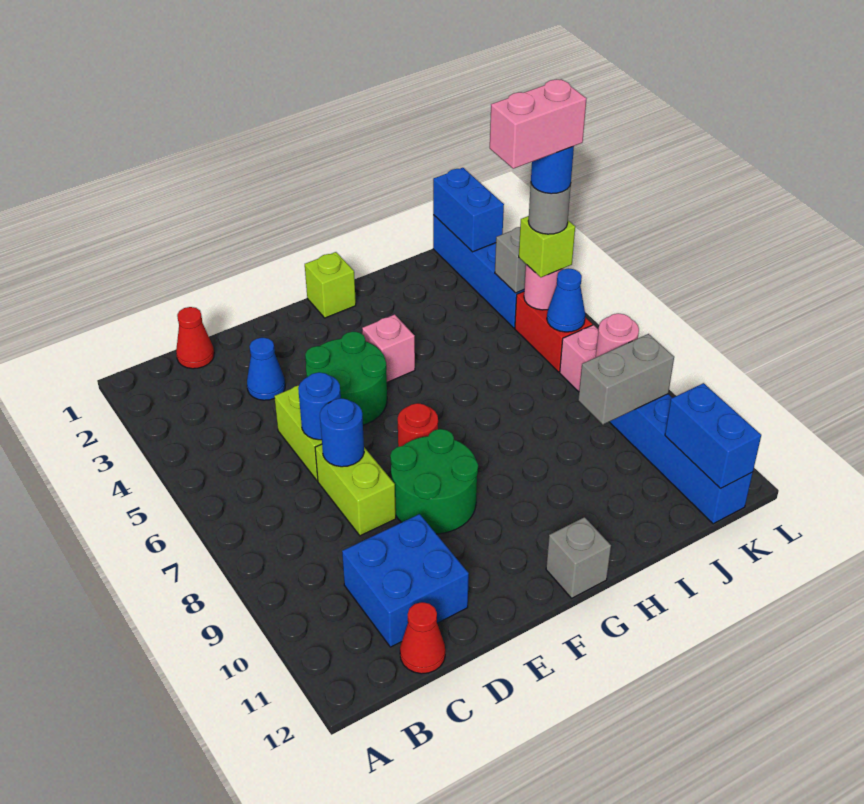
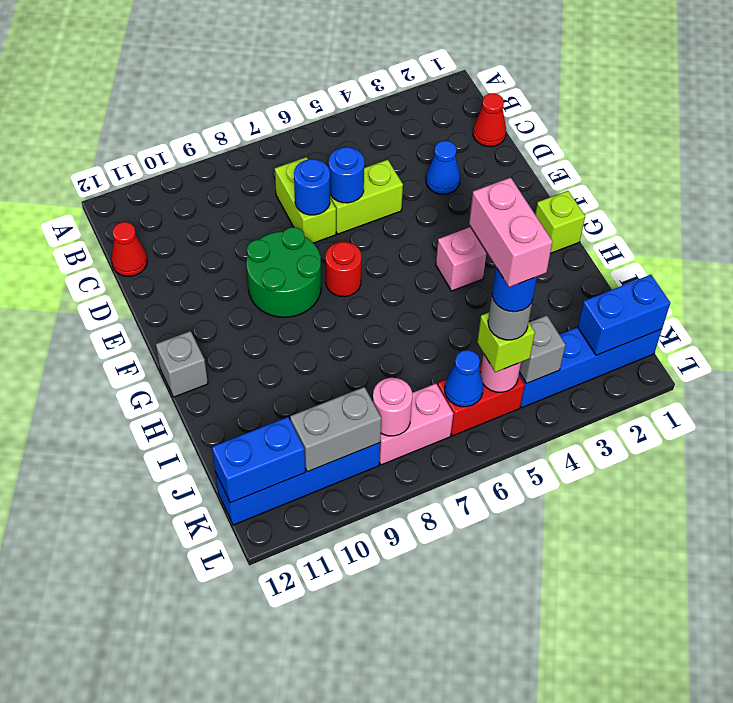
blue brick C10:D11 level 1 -> none
lime brick D7:D8 level 1 -> lime brick C7:D7 level 1
green round brick E4:F5 level 1 -> none
grey brick J9:K9 level 2 -> grey brick K9:K10 level 2

